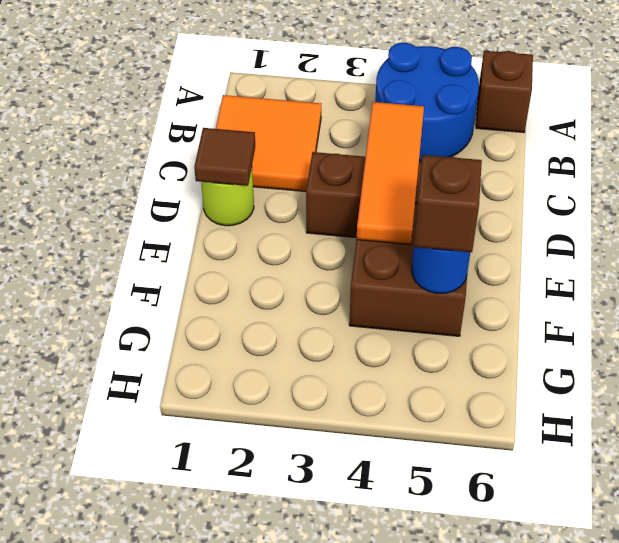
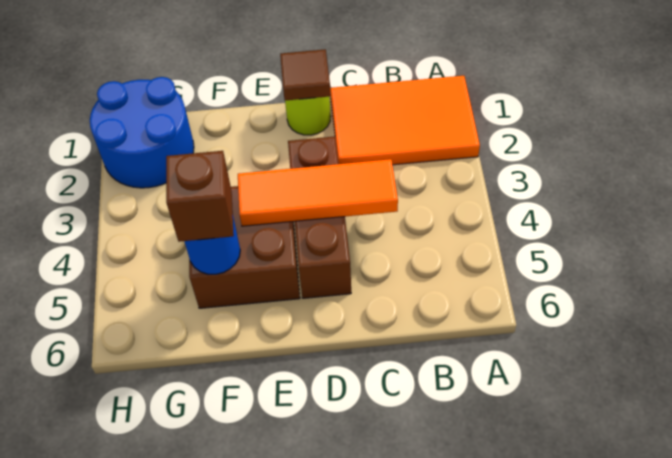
blue round brick A4:B5 level 1 -> blue round brick G1:H2 level 1
brown brick A6 level 1 -> none
orange tile B1:C2 level 1 -> orange tile A1:C2 level 1

